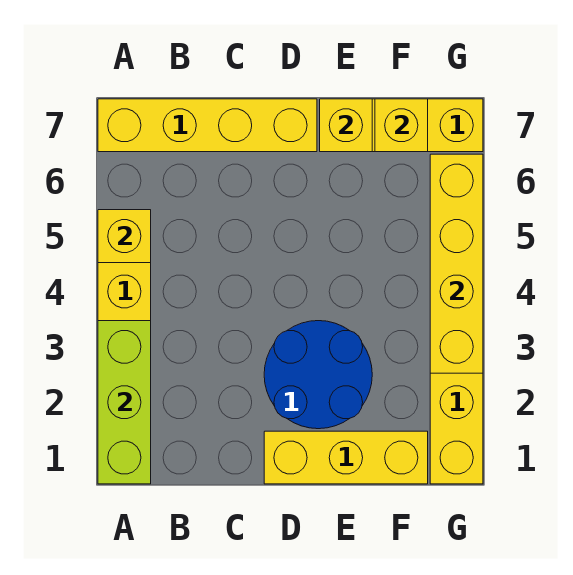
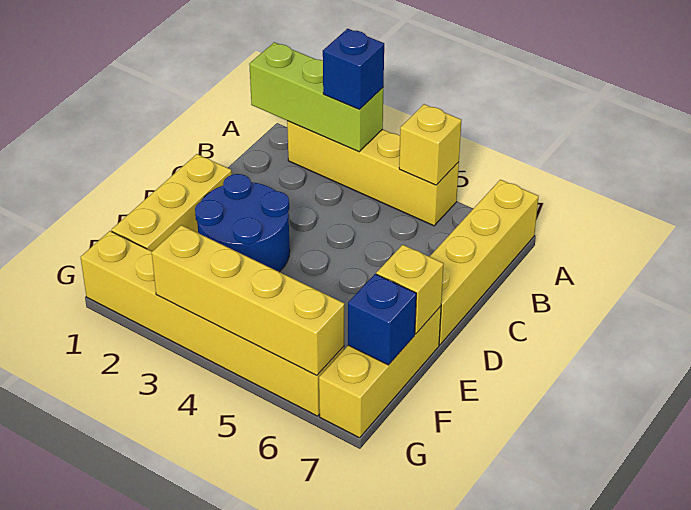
none -> blue brick A3 level 3
yellow brick F7 level 2 -> blue brick F7 level 2

